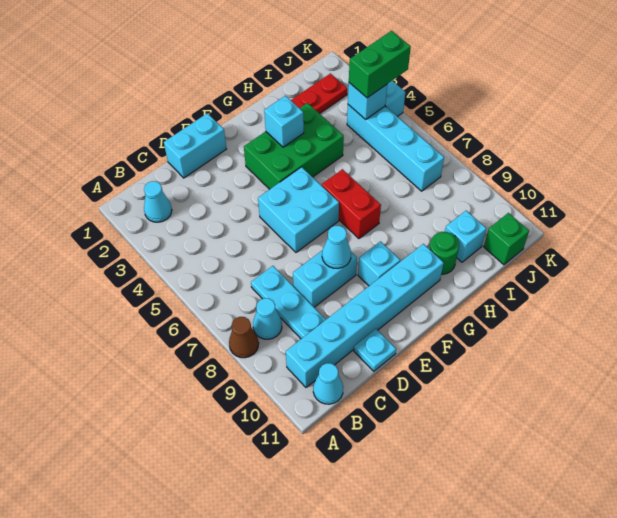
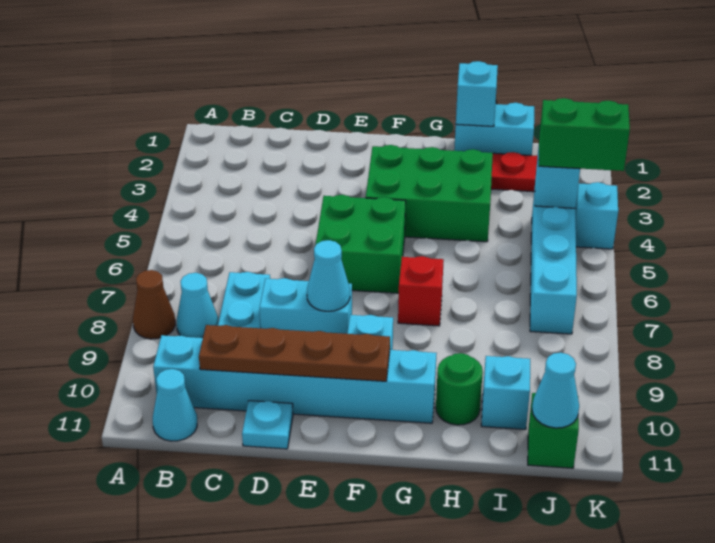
cyan cone B2 level 1 -> cyan cone J11 level 2
none -> brown plate C10:F10 level 2
cyan brick D1:E1 level 1 -> cyan brick H1:I1 level 1
cyan brick E5:F6 level 1 -> green brick E5:F6 level 1
cyan brick G3 level 2 -> cyan brick H1 level 2
red brick G6:G7 level 1 -> red brick G7 level 1

